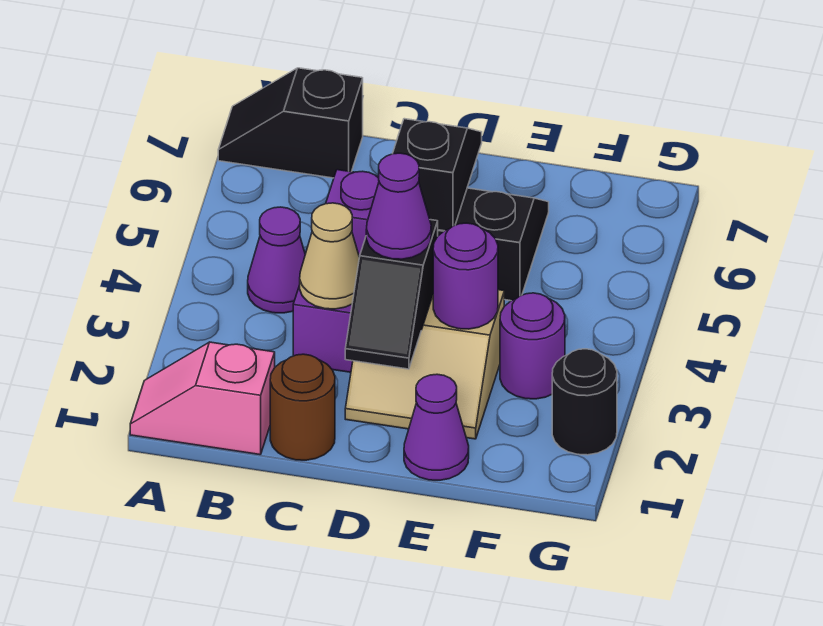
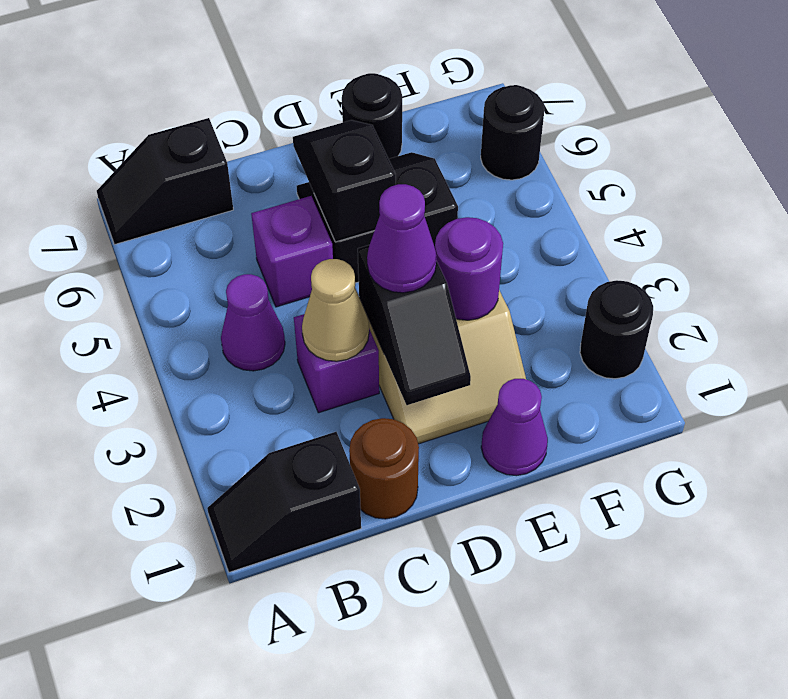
pink slope A1:B1 level 1 top B -> black slope A1:B1 level 1 top B
none -> black round brick E7 level 1
purple round brick F3 level 1 -> none
none -> black round brick G6 level 1

